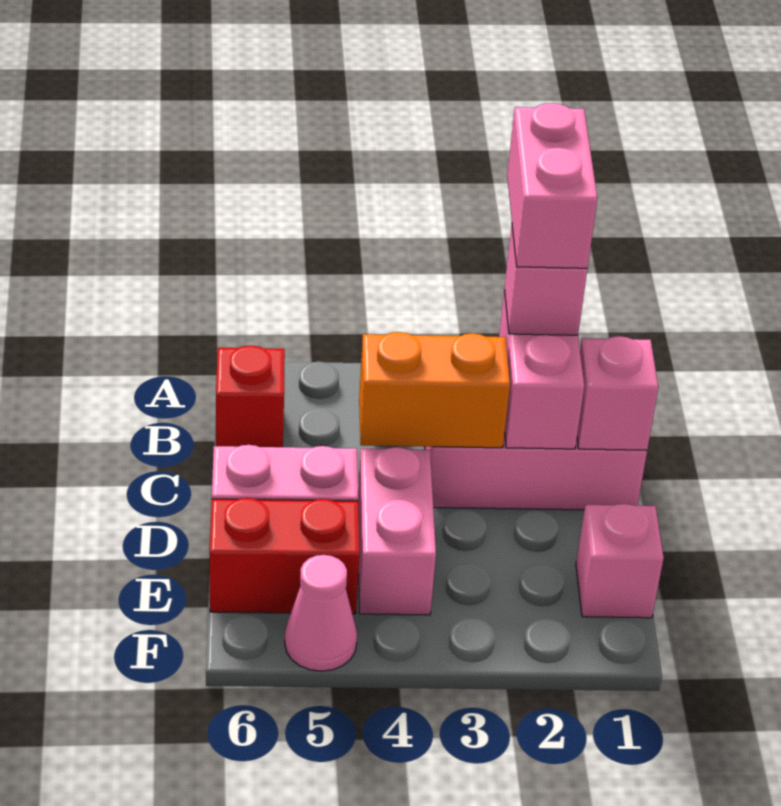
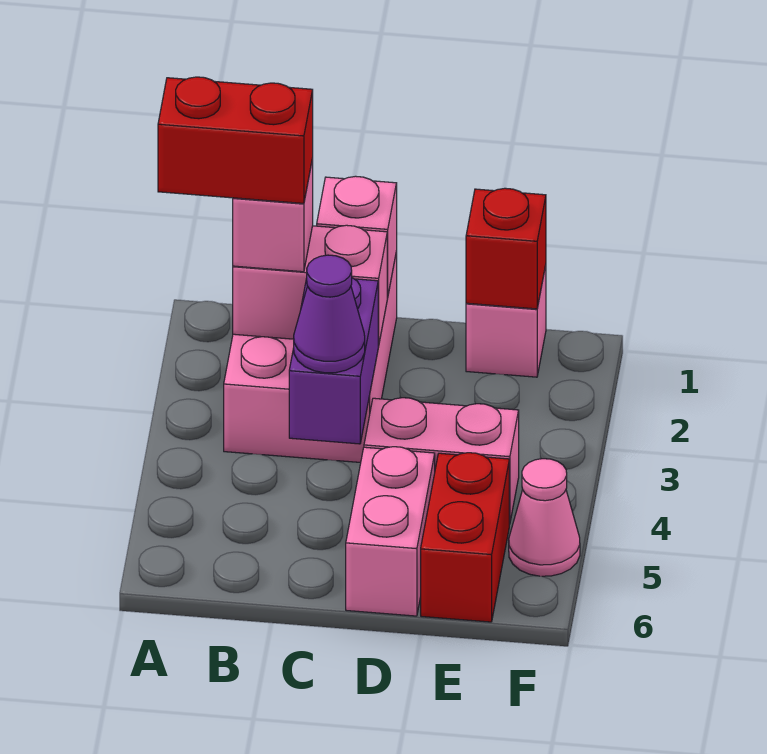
pink brick A2:B2 level 4 -> red brick A2:B2 level 4
red brick B6 level 1 -> red brick E1 level 2
orange brick C3:C4 level 2 -> purple brick C3:C4 level 2
none -> purple cone C4 level 3

